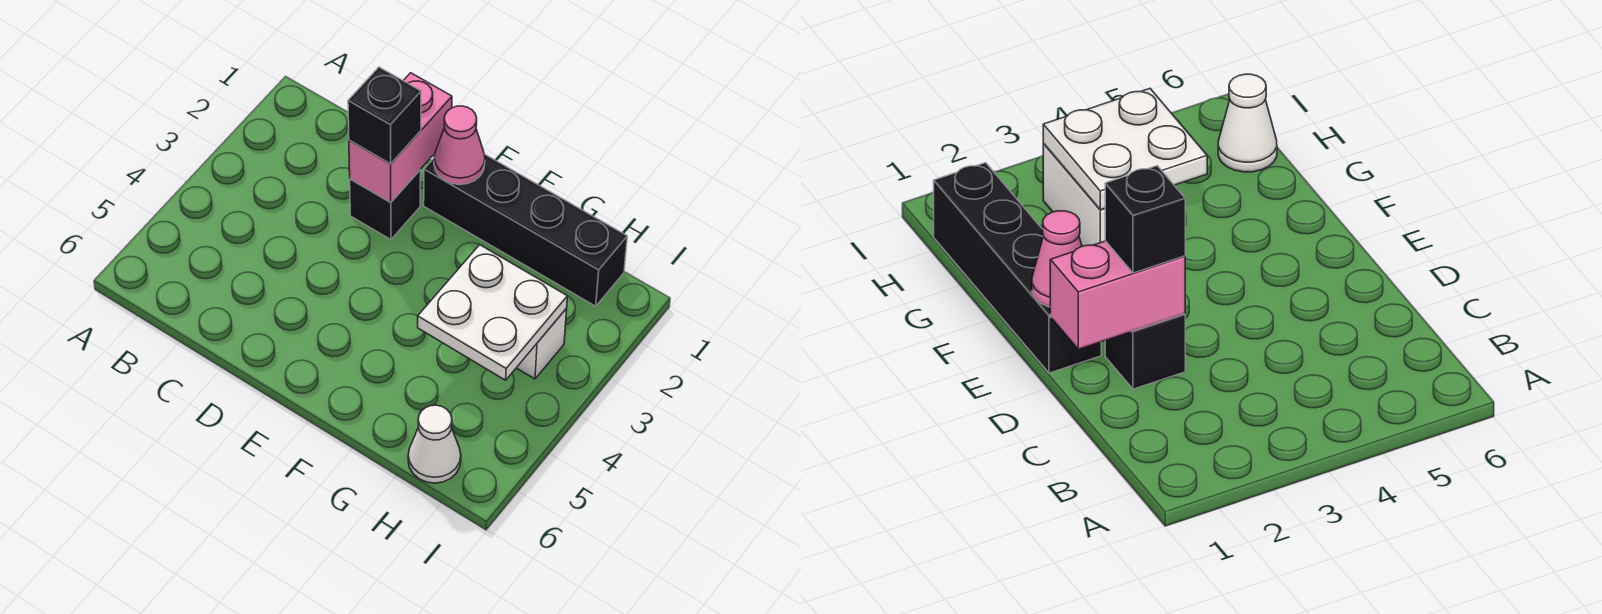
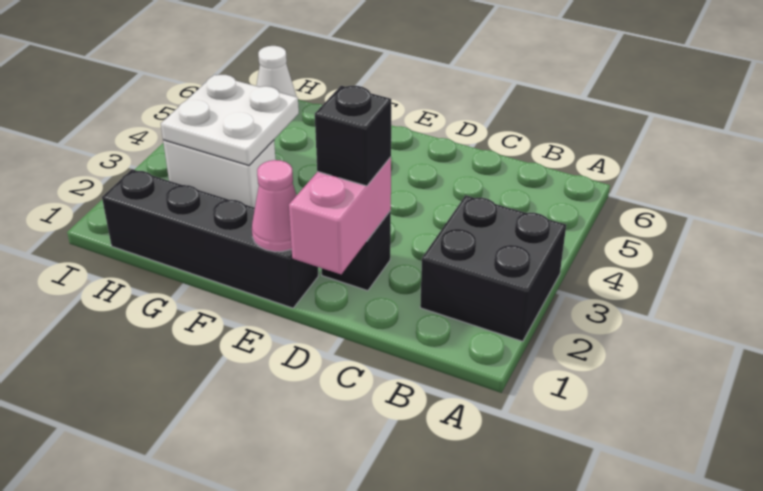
none -> black brick A2:B3 level 1

